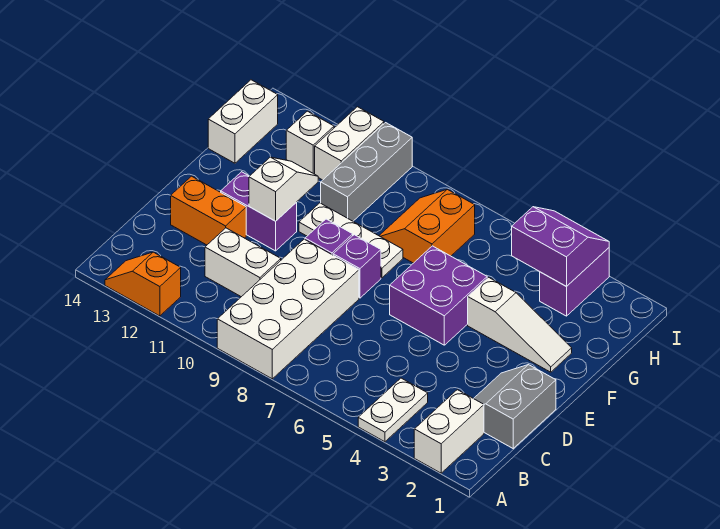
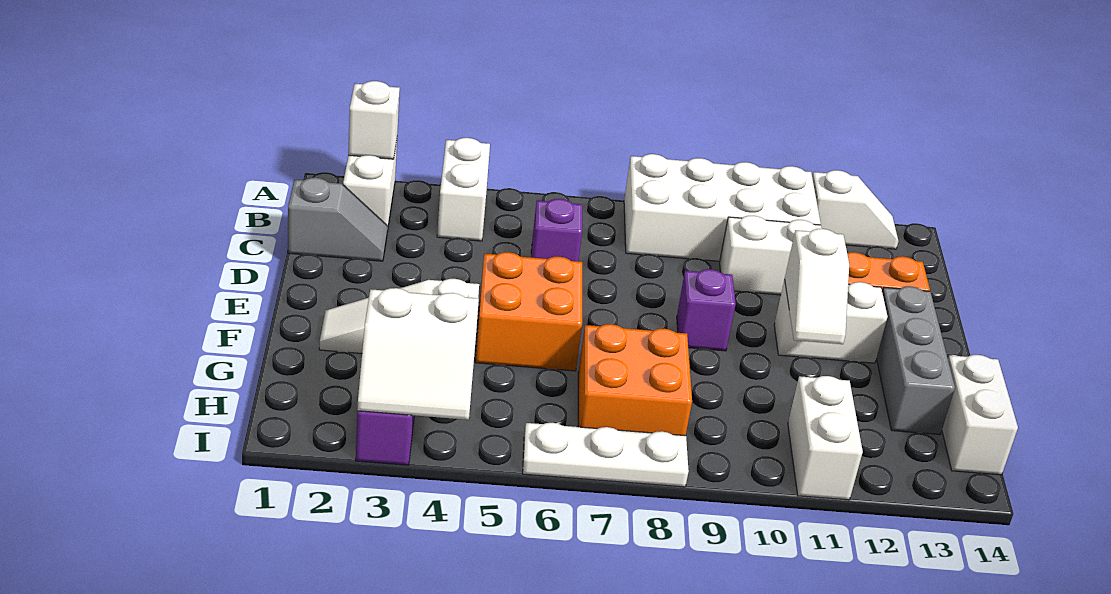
white plate A4:B4 level 1 -> white brick A4:B4 level 1
white brick A8:D9 level 1 -> white brick A8:B11 level 1
orange slope A12:A13 level 1 top 12 -> white slope A12:A13 level 1 top 12
grey slope C1:D2 level 1 top 1 -> grey slope C1:C2 level 1 top 1
purple brick E5:F6 level 1 -> orange brick E5:F6 level 1
purple brick E8 level 1 -> purple brick C6 level 1
purple brick E11:E12 level 1 -> white brick E11:E12 level 1
white plate F8:F10 level 1 -> white plate I6:I8 level 1
orange slope G7:H8 level 1 top 7 -> orange brick G7:H8 level 1
grey brick G10:I10 level 1 -> grey brick E13:G13 level 1
purple slope H3:I4 level 2 top H -> white slope H3:I4 level 2 top H
white brick H12 level 1 -> white brick A2 level 2

